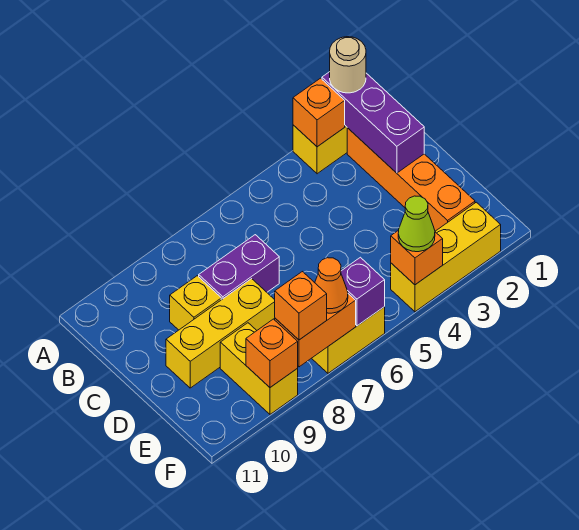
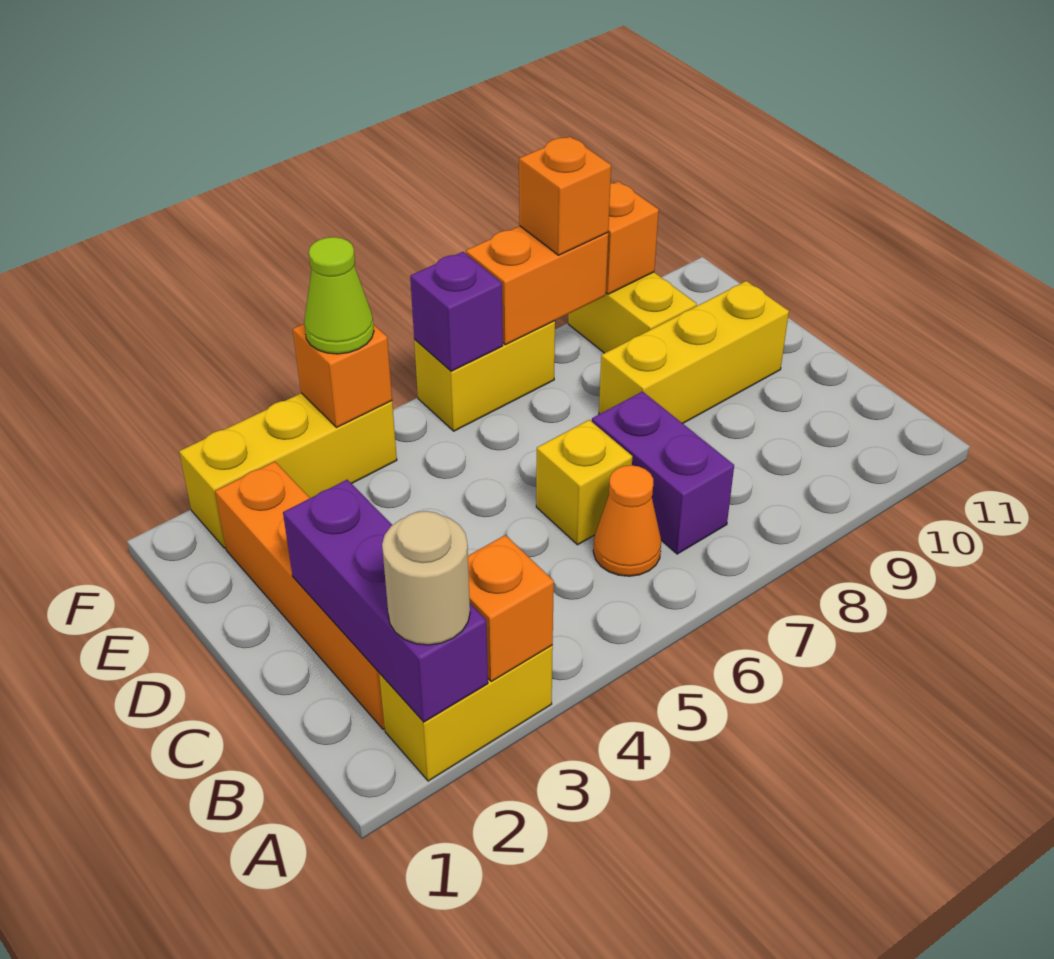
purple brick C7:C8 level 1 -> purple brick B7:C7 level 1
yellow brick C9 level 1 -> yellow brick C6 level 1
orange cone F7 level 3 -> orange cone B6 level 1

